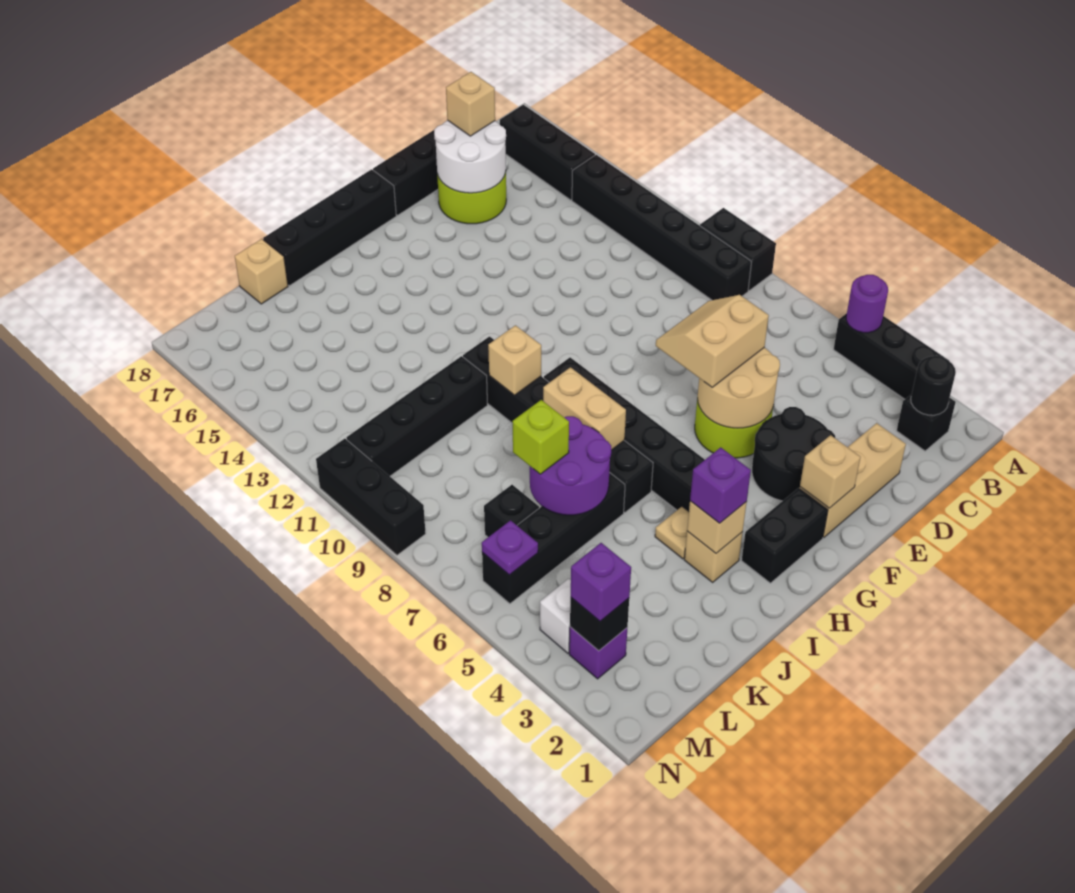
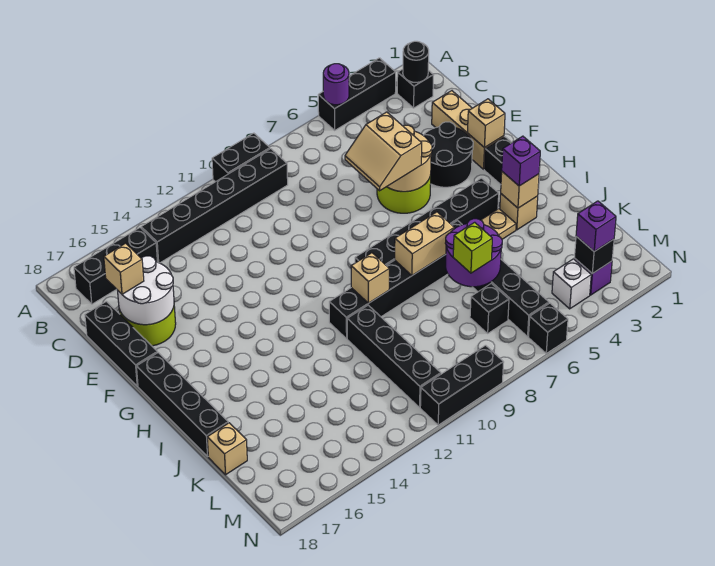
purple plate M6 level 2 -> none
none -> black brick N6 level 1

